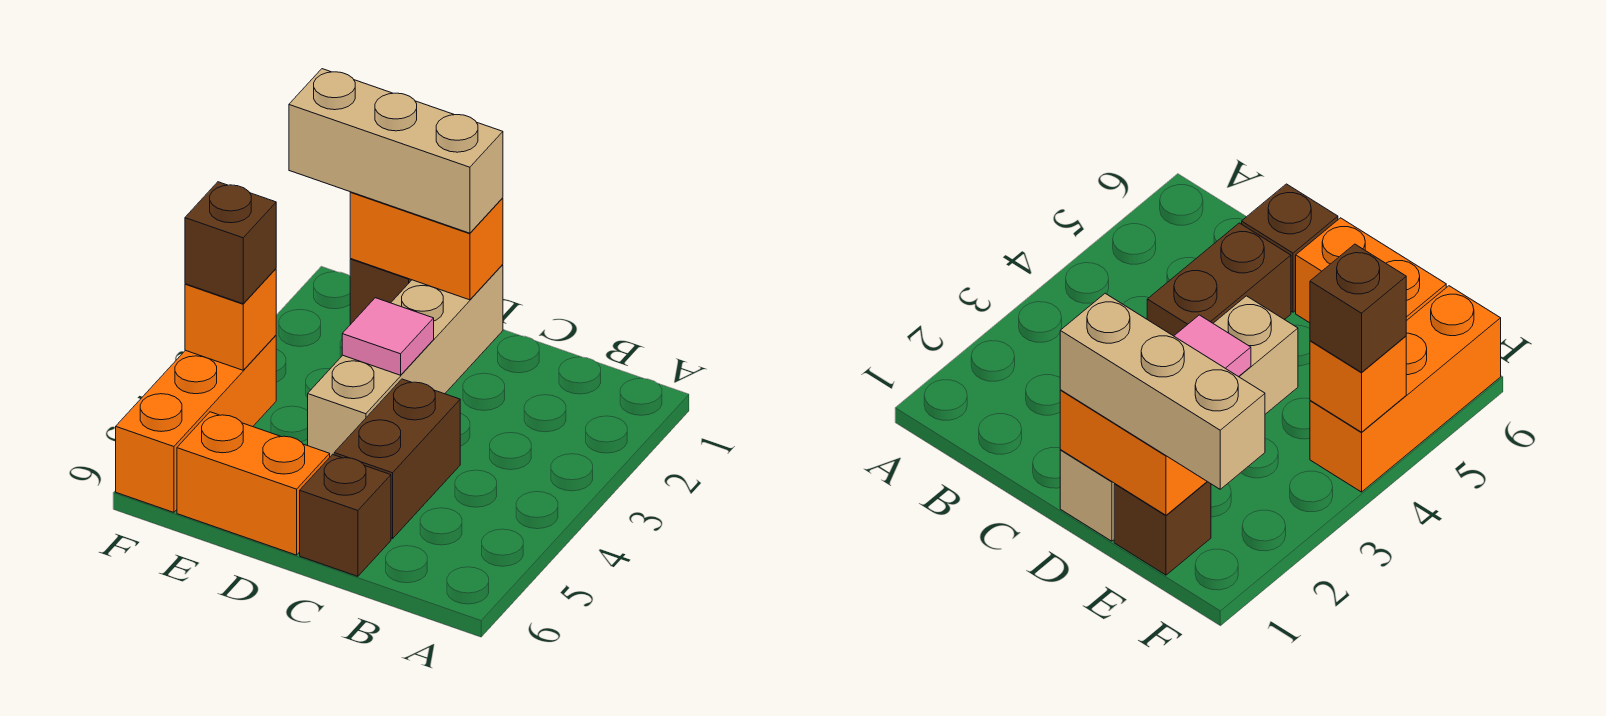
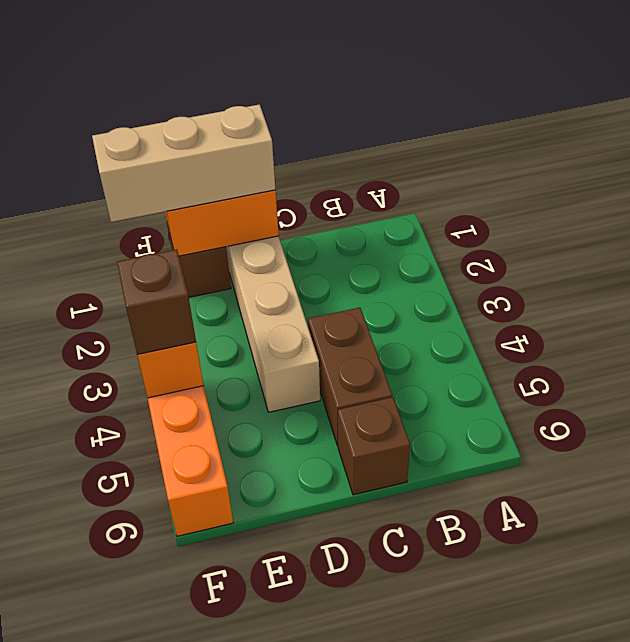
pink tile D3 level 2 -> none
orange brick D6:E6 level 1 -> none

